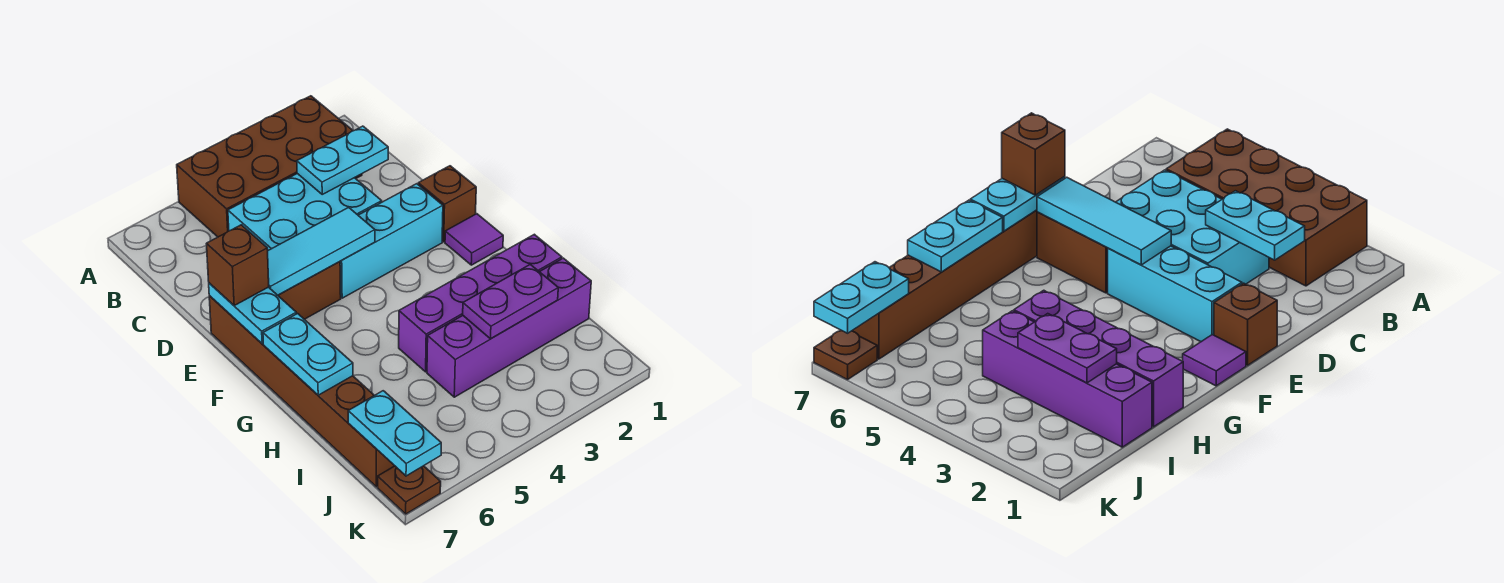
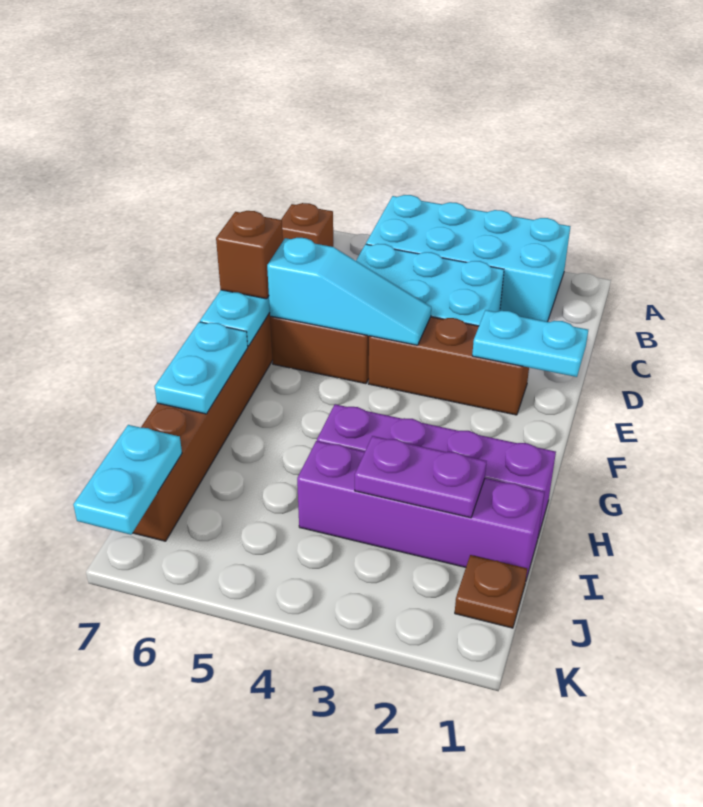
brown brick A2:B5 level 1 -> cyan brick A2:B5 level 1
cyan plate C2:C3 level 2 -> cyan plate E1:E2 level 2
brown brick E1 level 1 -> brown brick B7 level 1
cyan brick E2:E4 level 1 -> brown brick E2:E4 level 1
cyan tile E4:E6 level 2 -> cyan slope E4:E6 level 2 top 6
purple tile F1 level 1 -> none
brown plate K7 level 1 -> brown plate J1 level 1

